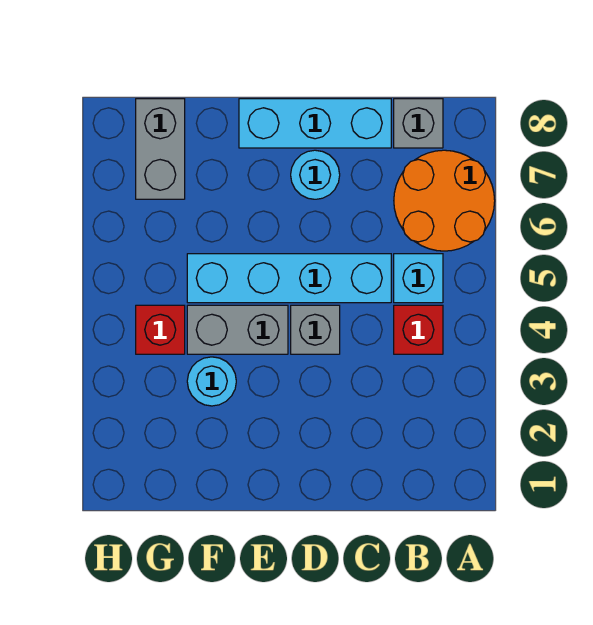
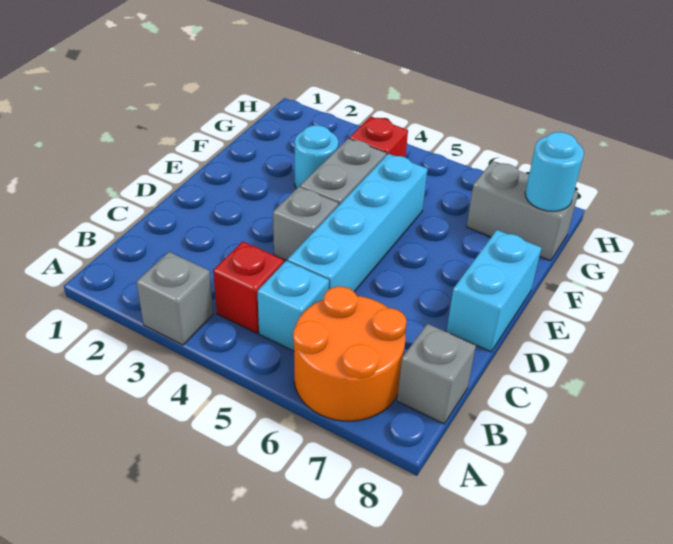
none -> grey brick A3 level 1
cyan brick C8:E8 level 1 -> cyan brick D8:E8 level 1
cyan round brick D7 level 1 -> cyan round brick G8 level 2

